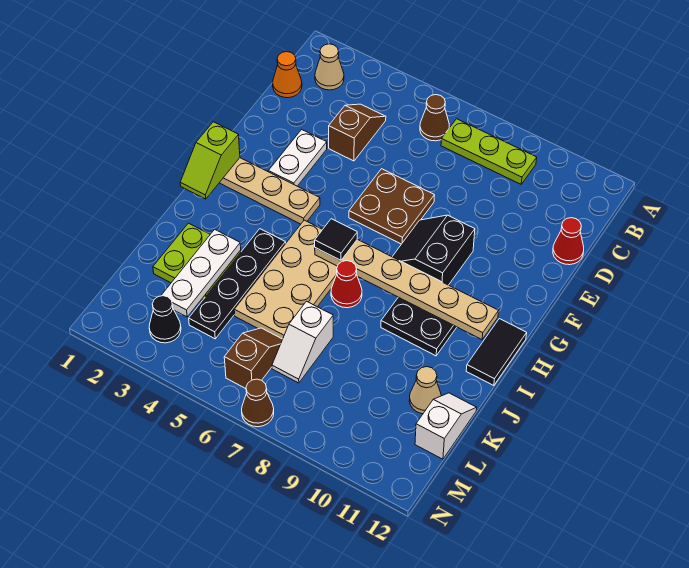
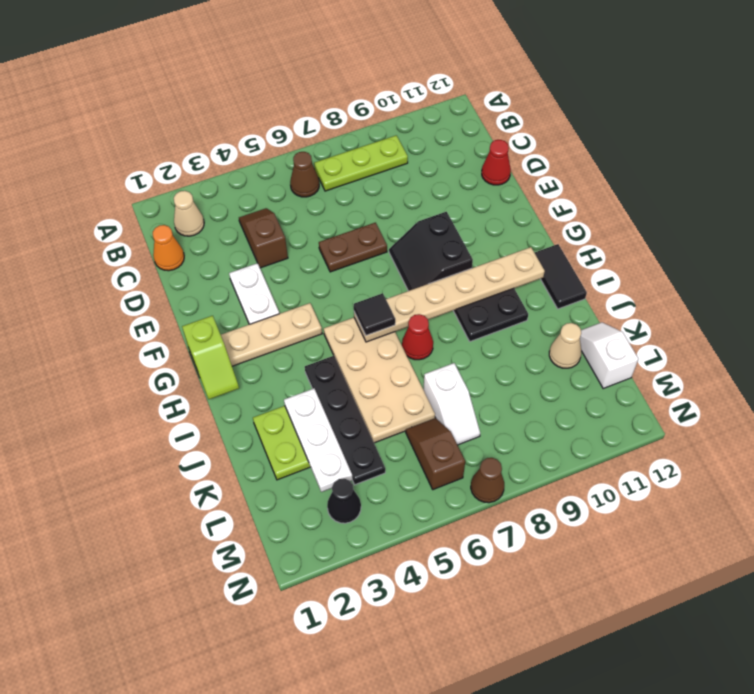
brown plate E6:F7 level 1 -> brown plate E6:E7 level 1

